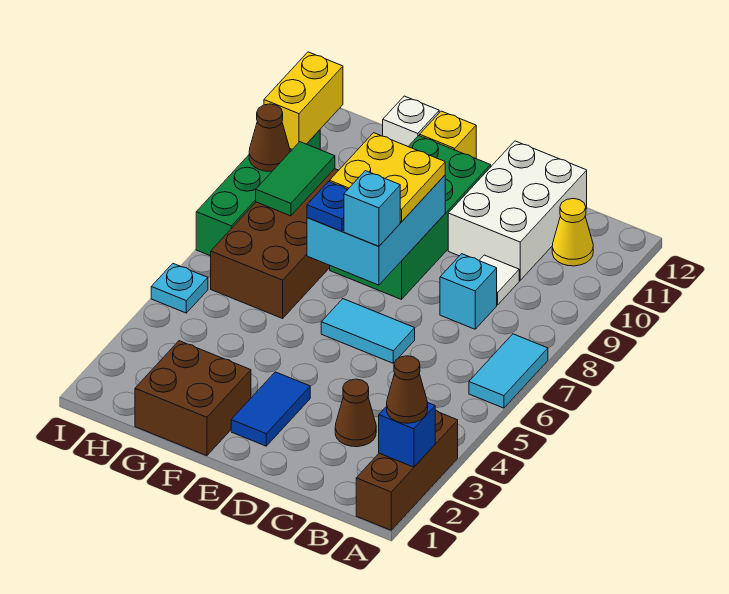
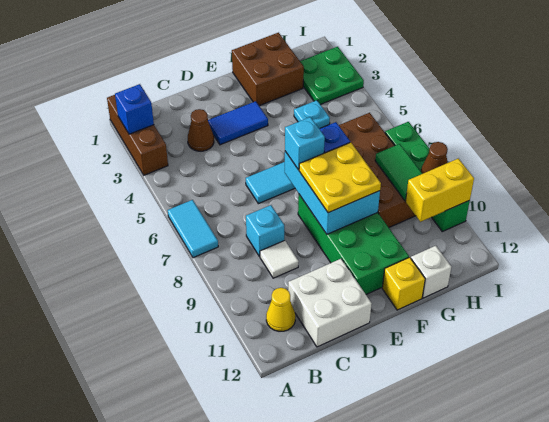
brown cone A2 level 3 -> none
white brick C10:D12 level 1 -> white brick C11:D12 level 1
blue tile E2:E3 level 1 -> blue tile D3:E3 level 1
none -> green plate H2:I3 level 1
cyan plate I5 level 1 -> cyan plate G4 level 1
yellow brick I10:I11 level 2 -> yellow brick H10:I10 level 2

